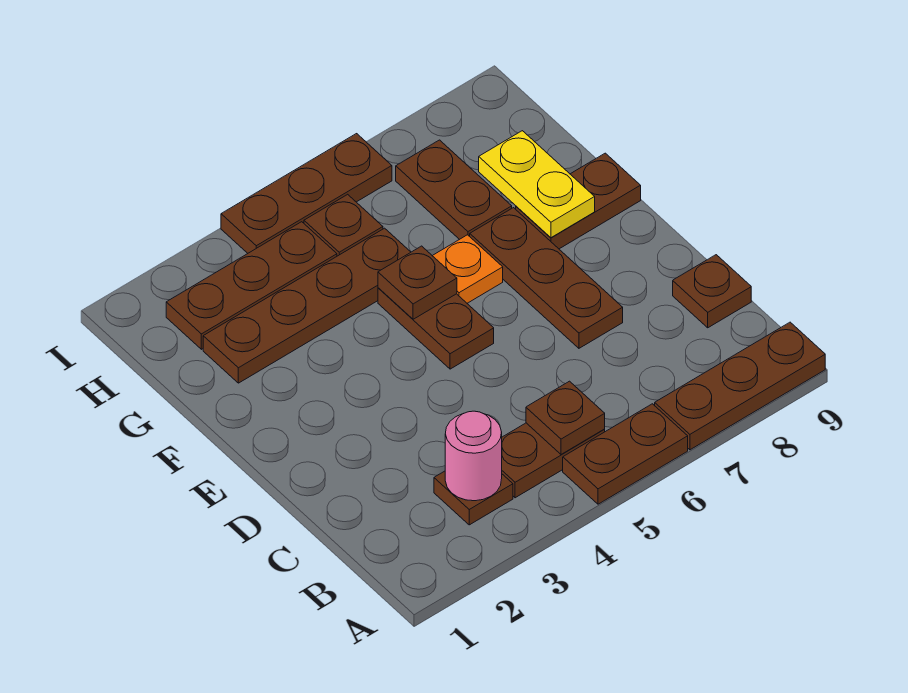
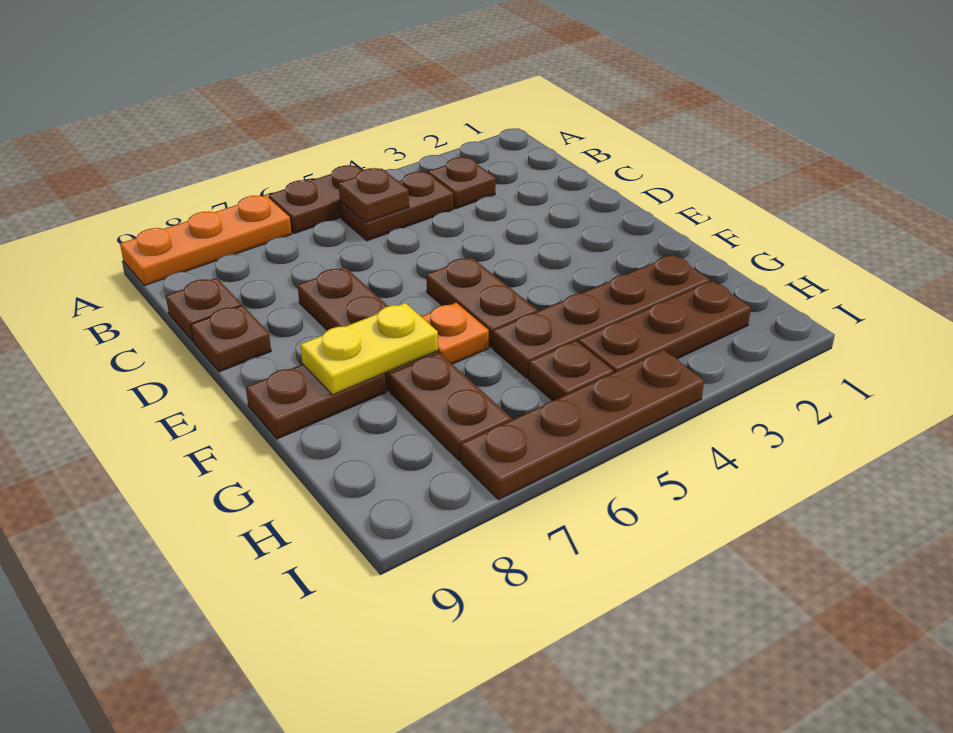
brown plate A7:A9 level 1 -> orange plate A7:A9 level 1
pink round brick B3 level 2 -> none
brown plate F5 level 2 -> brown plate D9 level 1
yellow plate F8:G8 level 2 -> yellow plate F7:F8 level 2
brown plate I4:I6 level 1 -> brown plate I4:I7 level 1

